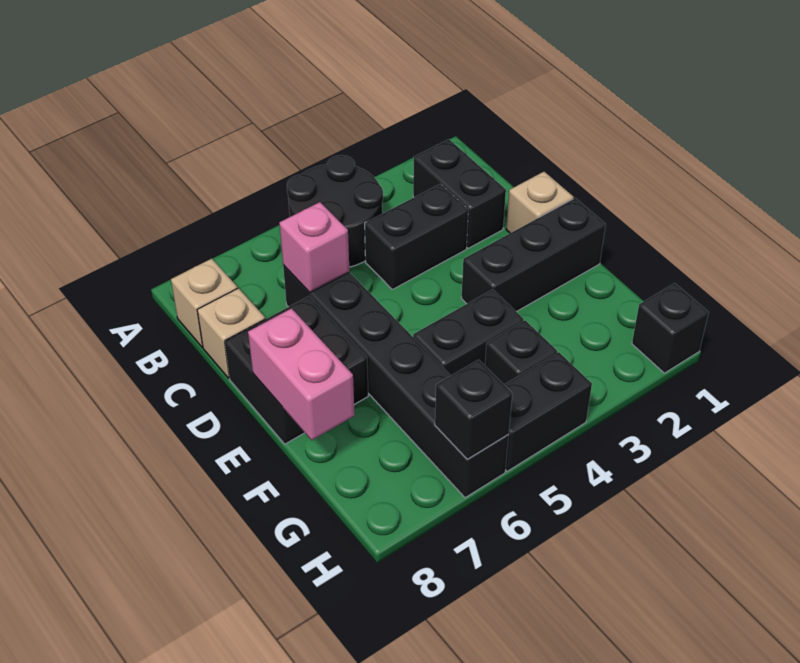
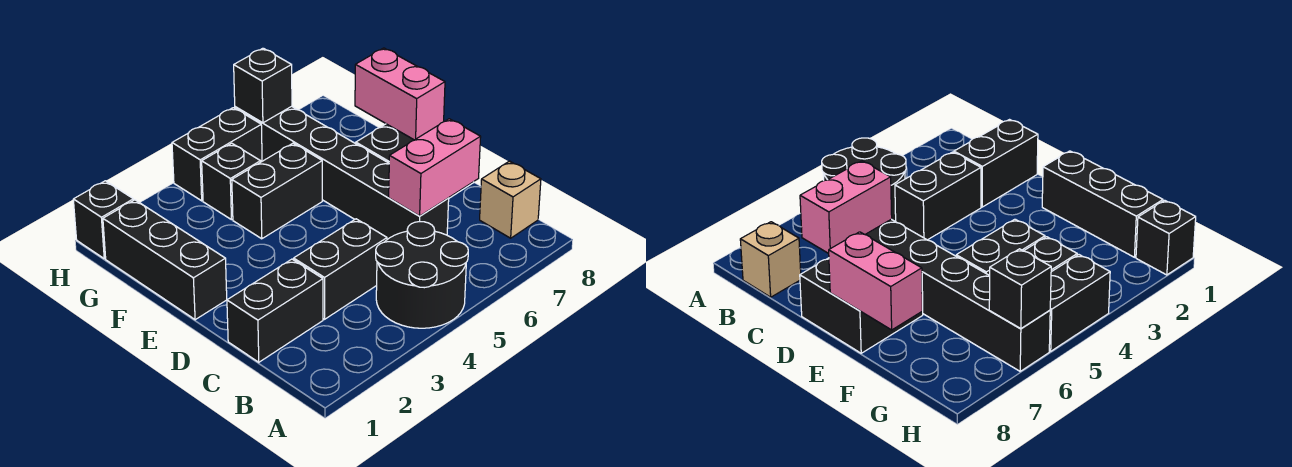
black brick B2:C2 level 1 -> black brick C1:C2 level 1
pink brick C6 level 2 -> pink brick C6:C7 level 2
tan brick C8 level 1 -> none
tan brick D1 level 1 -> none
black brick E1:E3 level 1 -> black brick E1:G1 level 1

